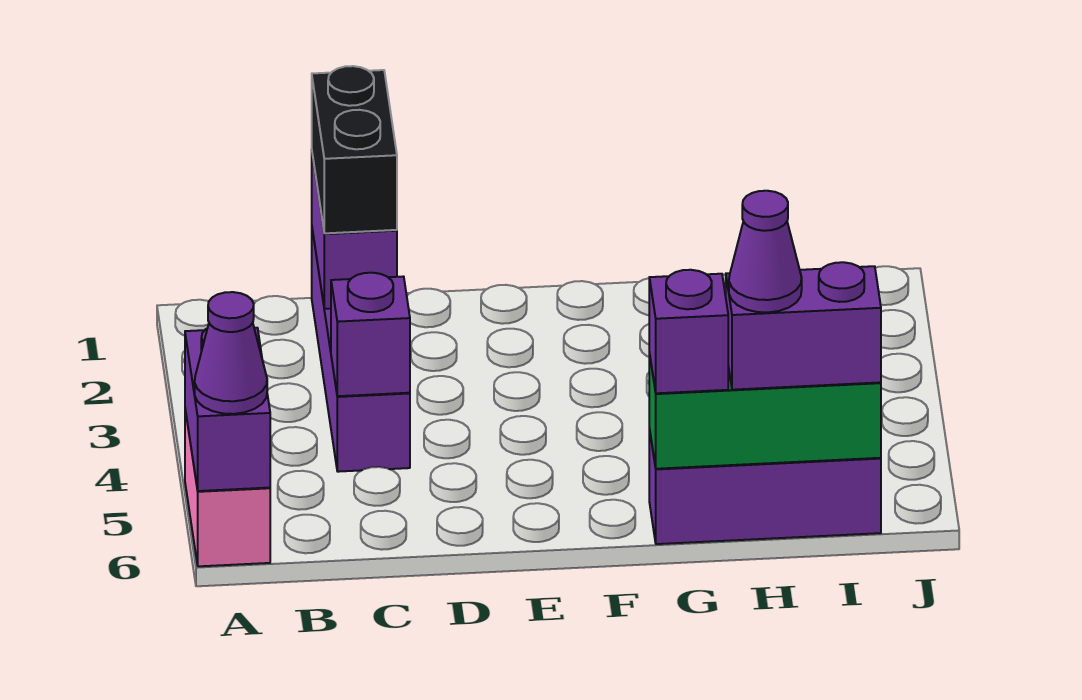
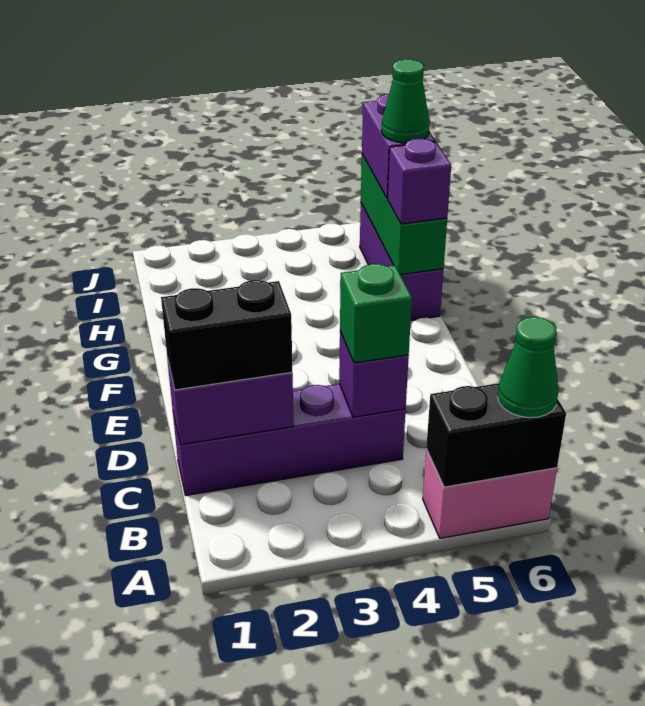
purple brick A5:A6 level 2 -> black brick A5:A6 level 2
purple cone A6 level 3 -> green cone A6 level 3
none -> green brick C4 level 3
purple cone H6 level 4 -> green cone H6 level 4

